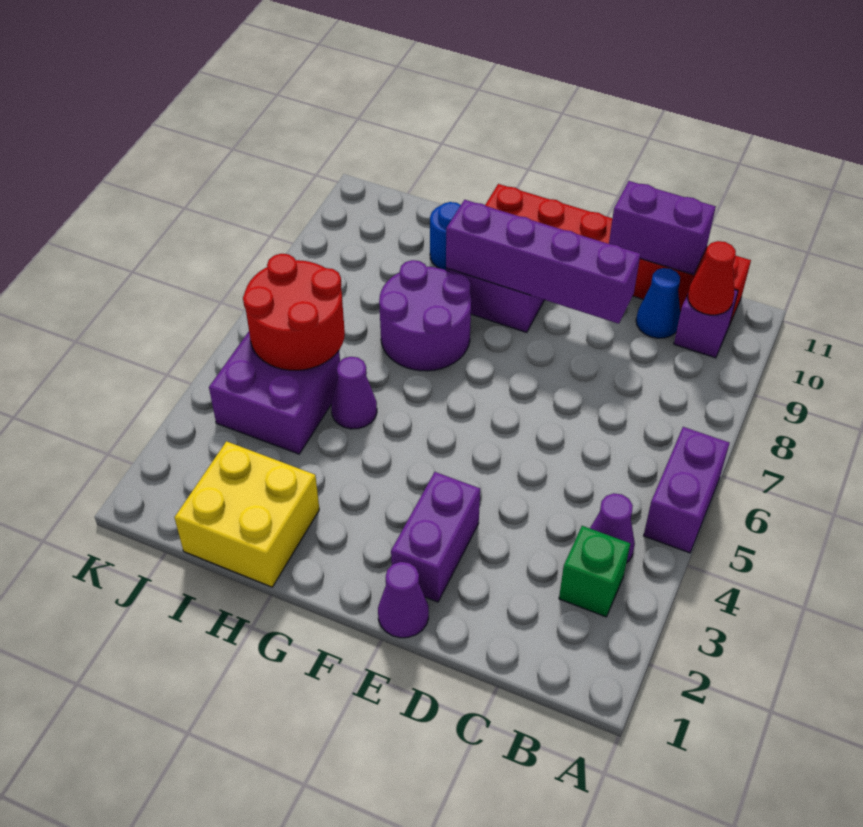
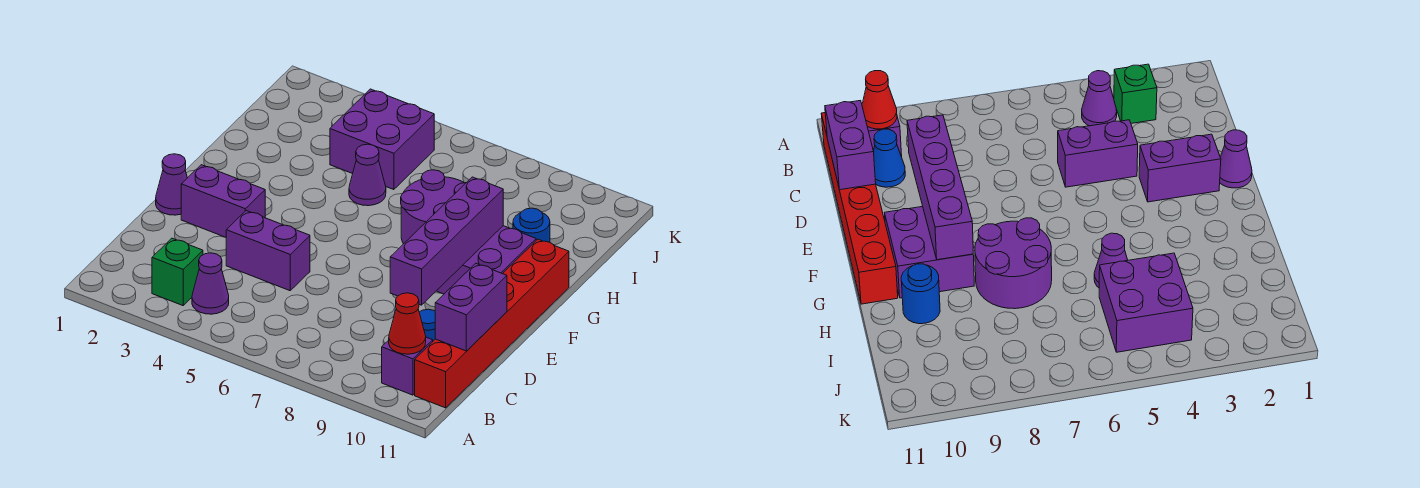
purple brick A5:A6 level 1 -> purple brick D4:D5 level 1
yellow brick H1:I2 level 1 -> none
red round brick I5:J6 level 2 -> none

